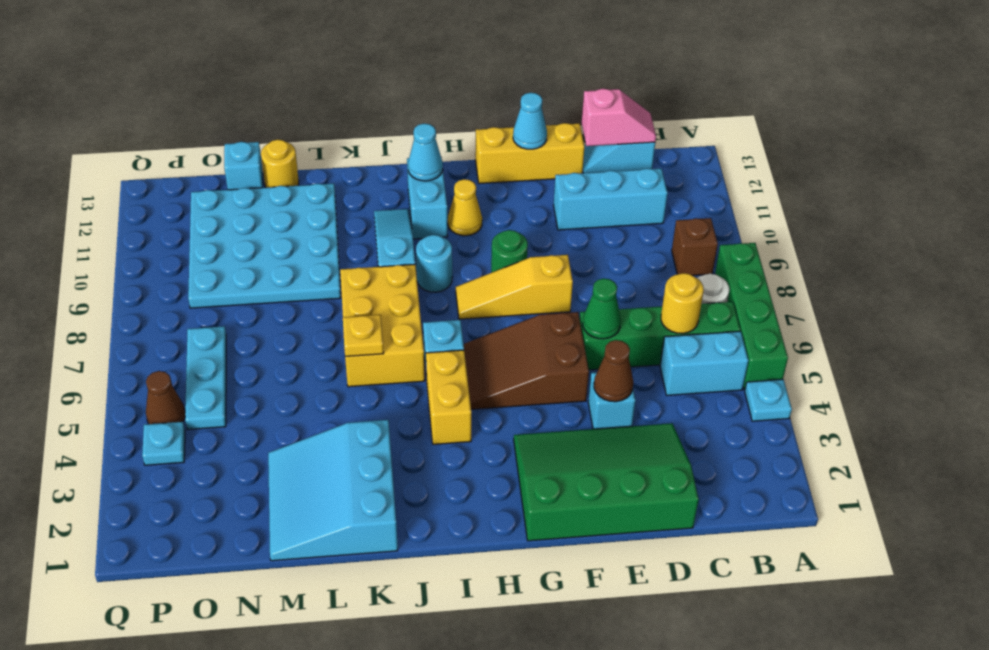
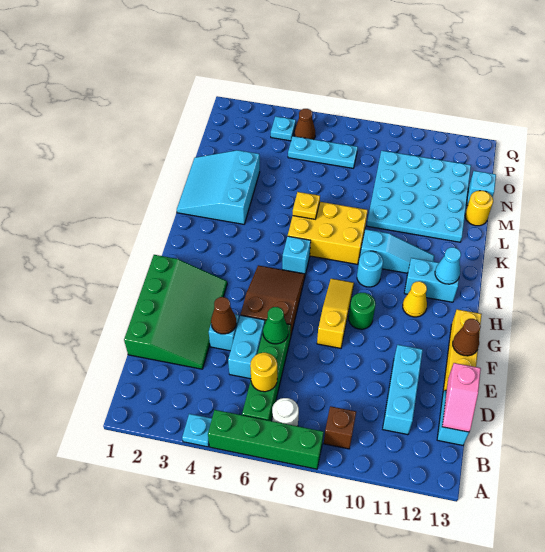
cyan brick B5:C5 level 1 -> cyan brick D5:E5 level 1
cyan cone F13 level 2 -> brown cone F13 level 2
yellow brick I4:I5 level 1 -> none
cyan slope K1:M3 level 1 top K -> cyan slope K1:M3 level 1 top 3

